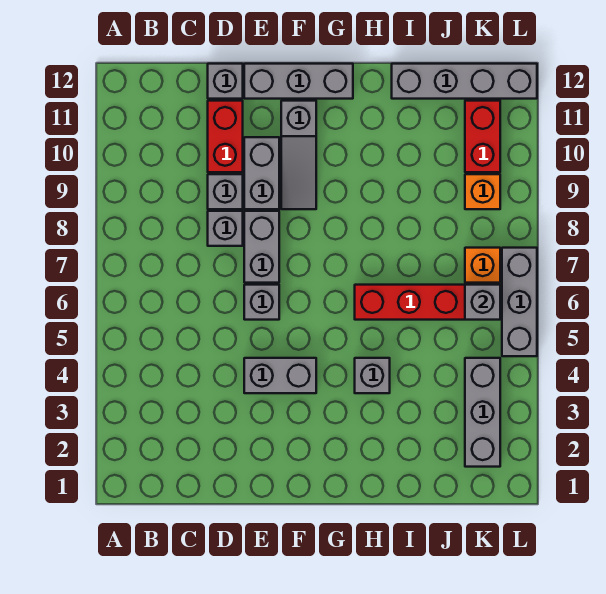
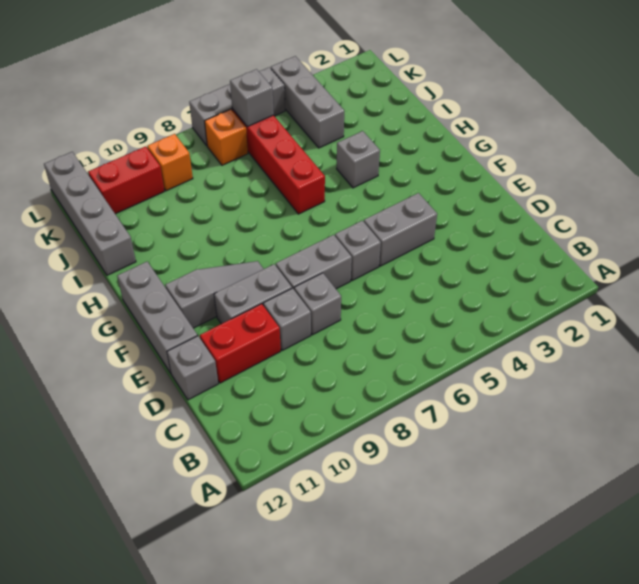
grey brick E4:F4 level 1 -> grey brick E4:E5 level 1
grey brick K2:K4 level 1 -> grey brick J4:L4 level 1

